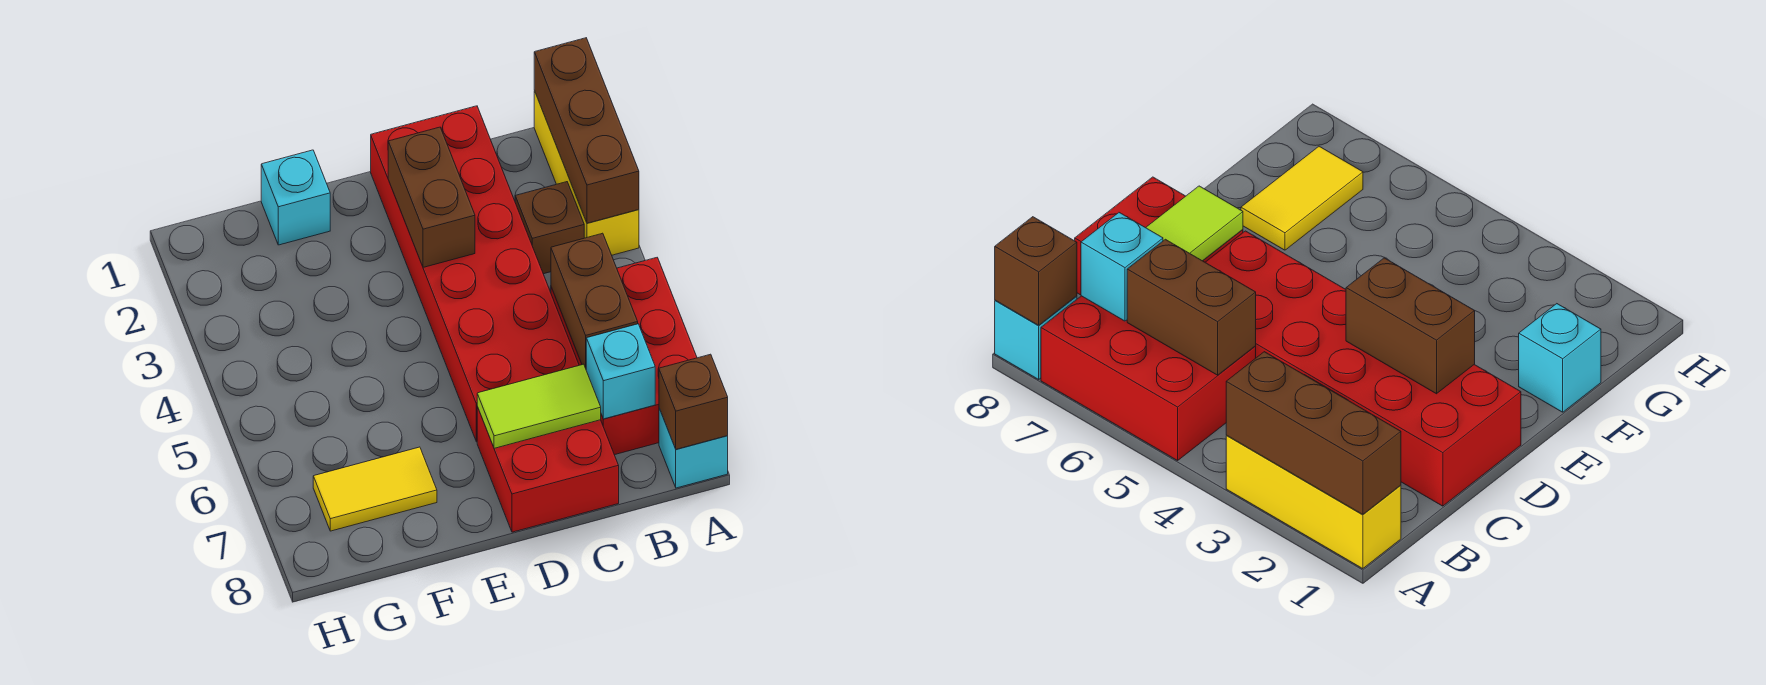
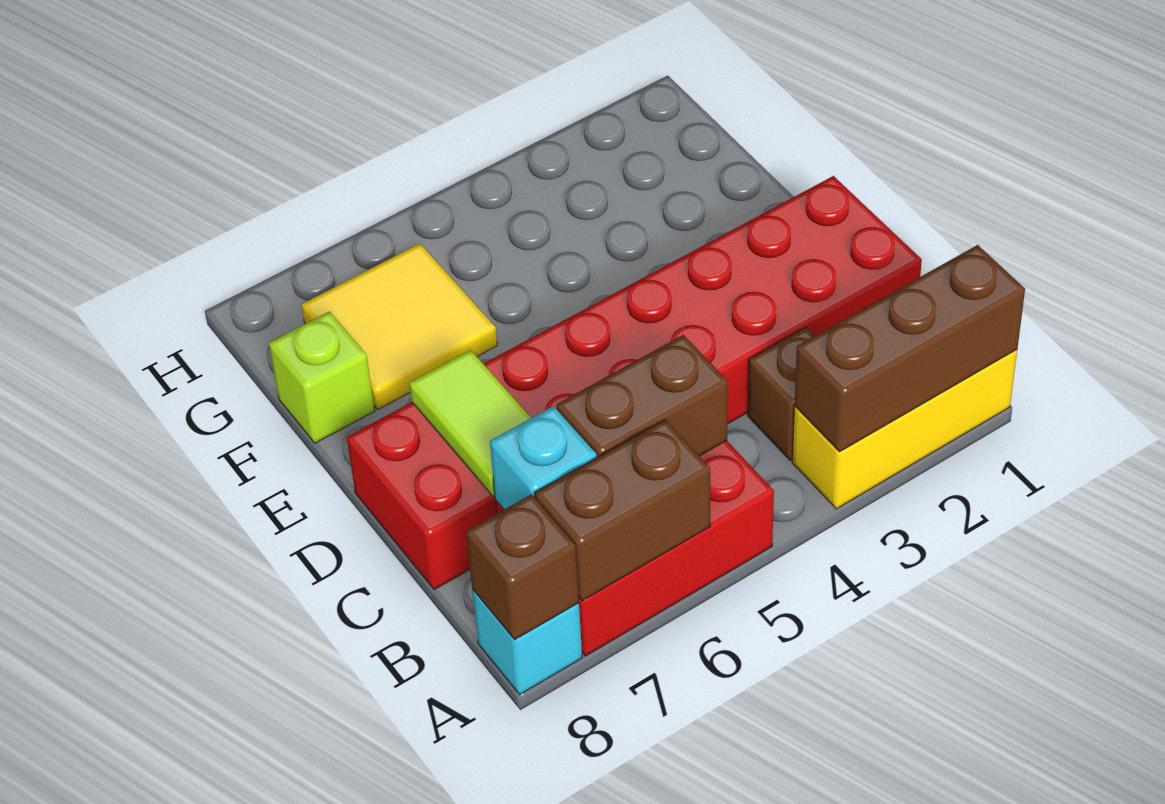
brown brick D2:D3 level 2 -> brown brick A6:A7 level 2
cyan brick F1 level 1 -> none
yellow tile F7:G7 level 1 -> yellow tile F6:G7 level 1
none -> lime brick F8 level 1

